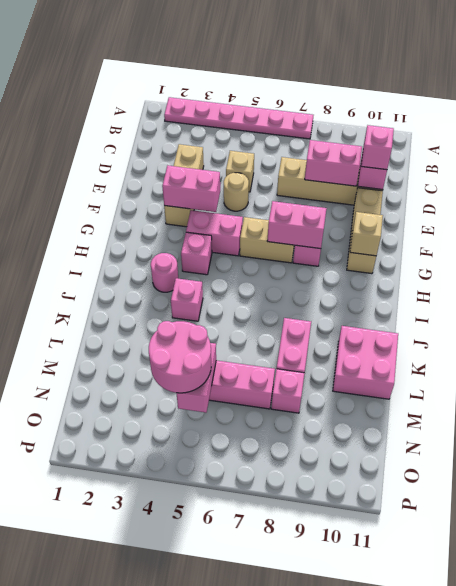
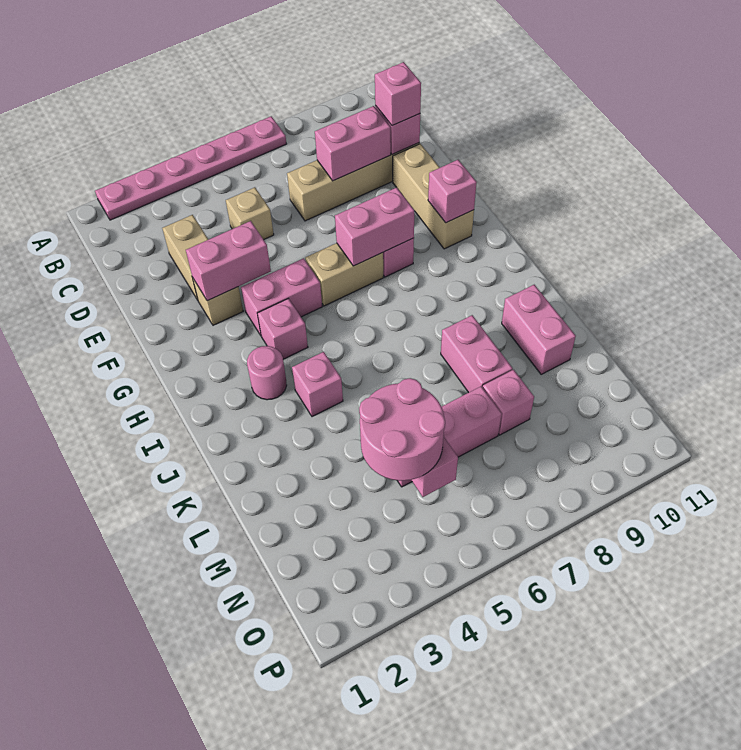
tan round brick E5 level 1 -> none
tan brick G10 level 2 -> pink brick G10 level 2
pink brick K10:L11 level 1 -> pink brick K10:L10 level 1

